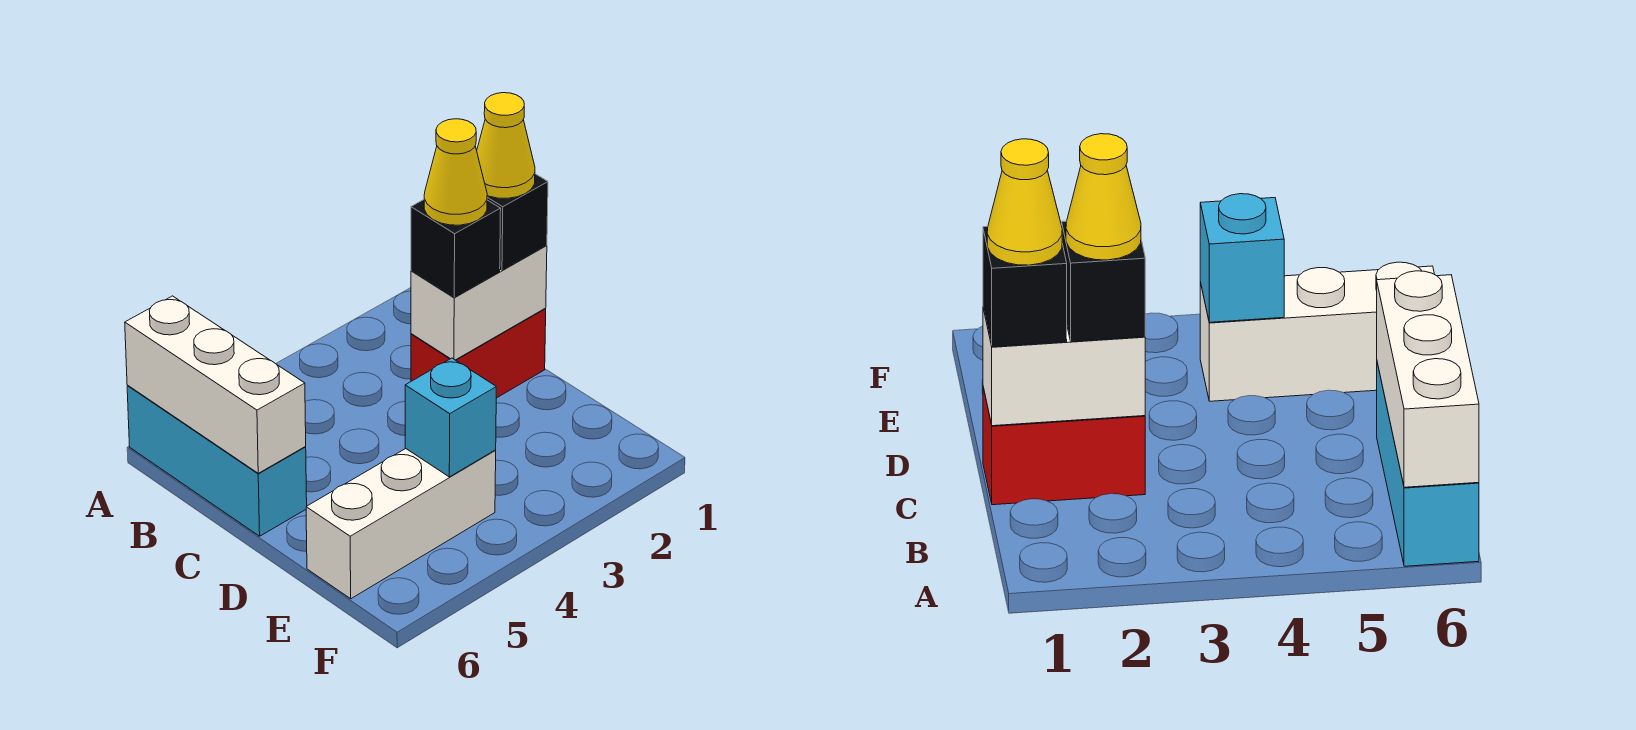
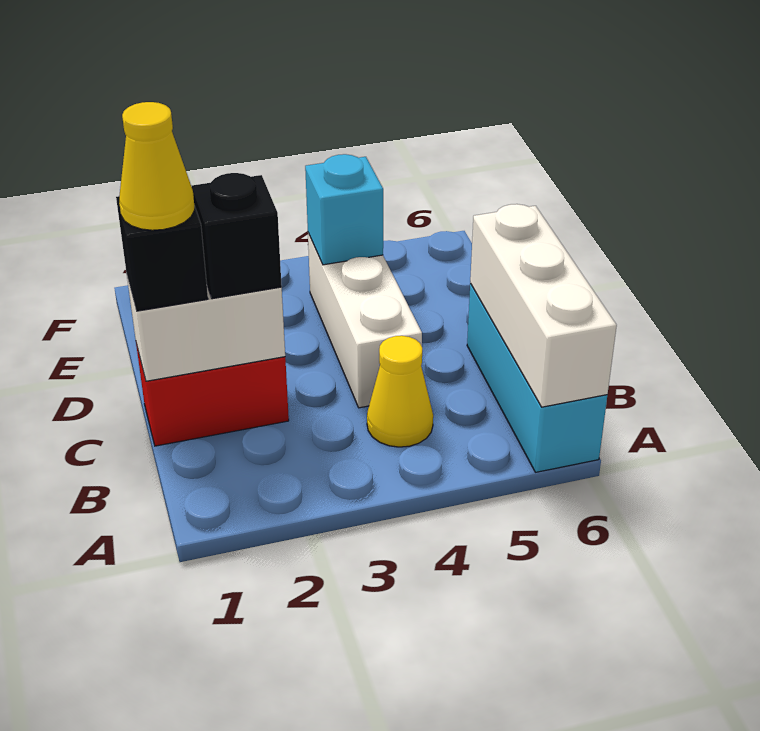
yellow cone C2 level 4 -> yellow cone B4 level 1
white brick E4:E6 level 1 -> white brick C4:E4 level 1

